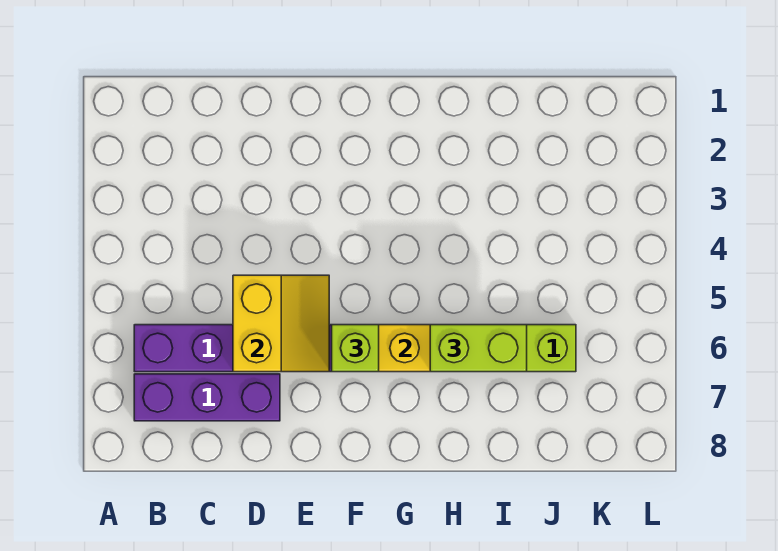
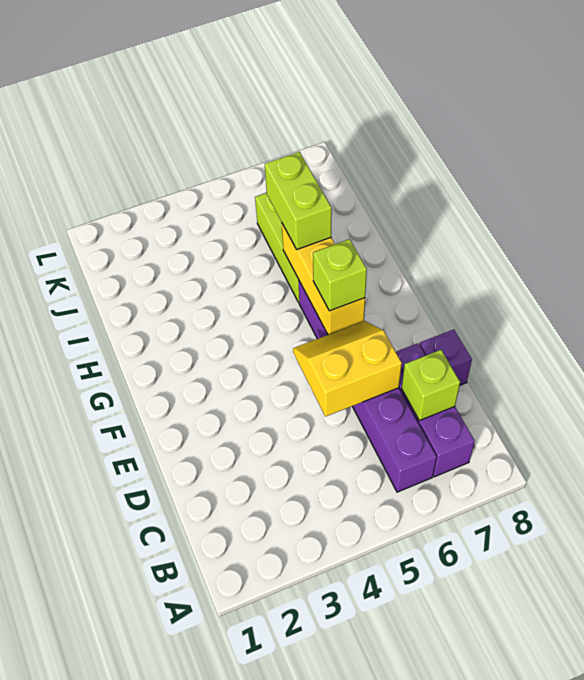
none -> lime brick C7 level 2
none -> purple brick D8 level 1

